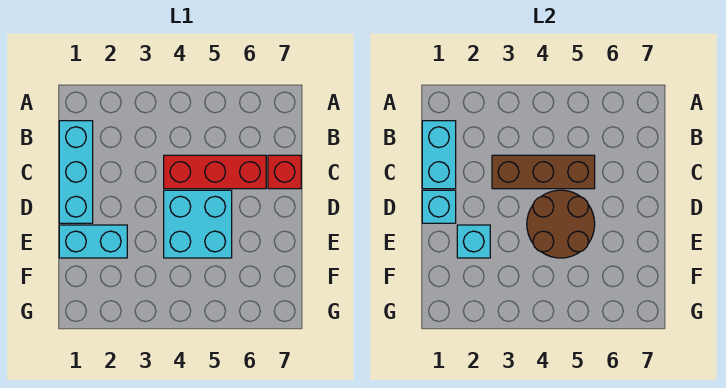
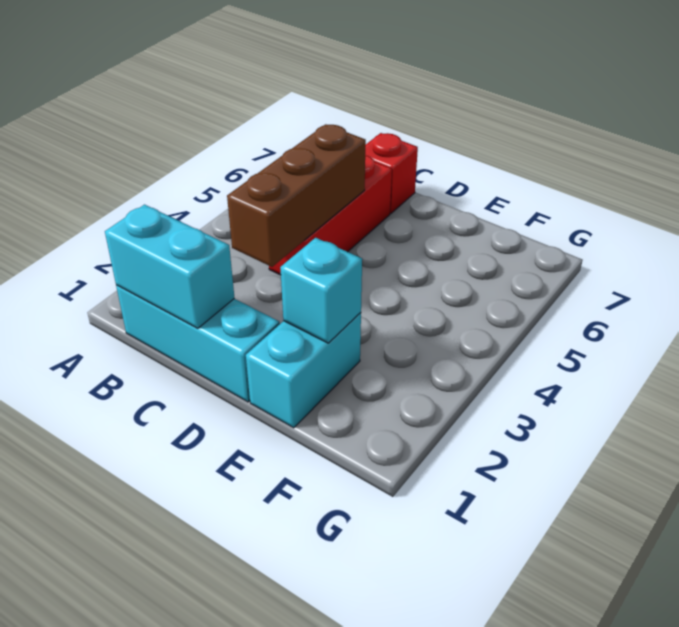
cyan brick D1 level 2 -> none
cyan brick D4:E5 level 1 -> none
brown round brick D4:E5 level 2 -> none

